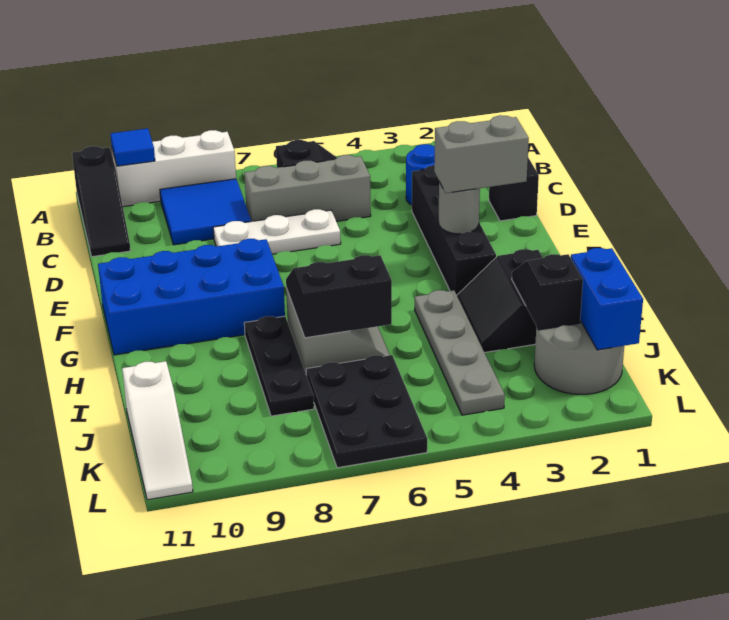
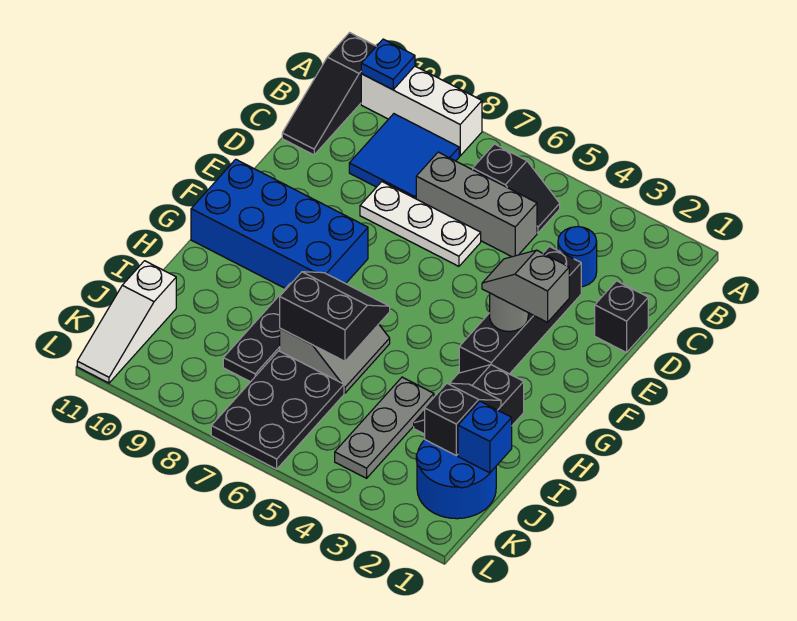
blue tile A10 level 2 -> blue plate A10 level 2
grey brick F2:F3 level 3 -> grey slope F2:F3 level 3 top 2
grey plate H4:K4 level 1 -> grey plate I4:K4 level 1
grey round brick J1:K2 level 1 -> blue round brick J1:K2 level 1
blue brick J1:K1 level 2 -> blue brick J1 level 2

